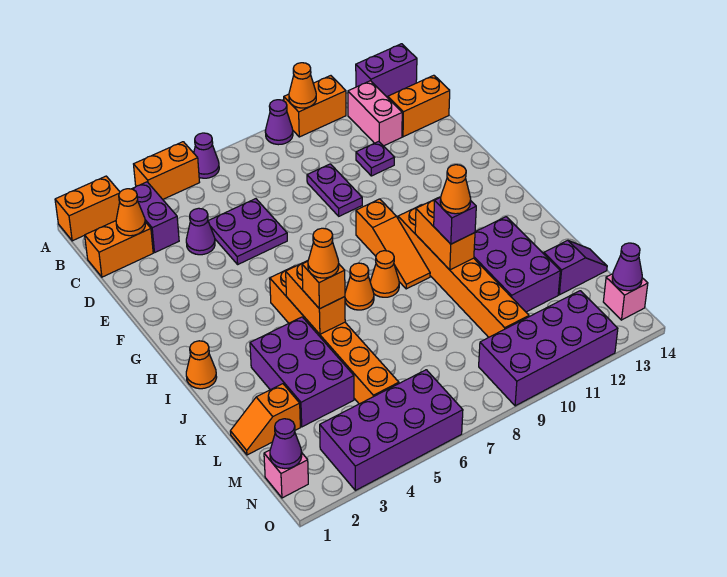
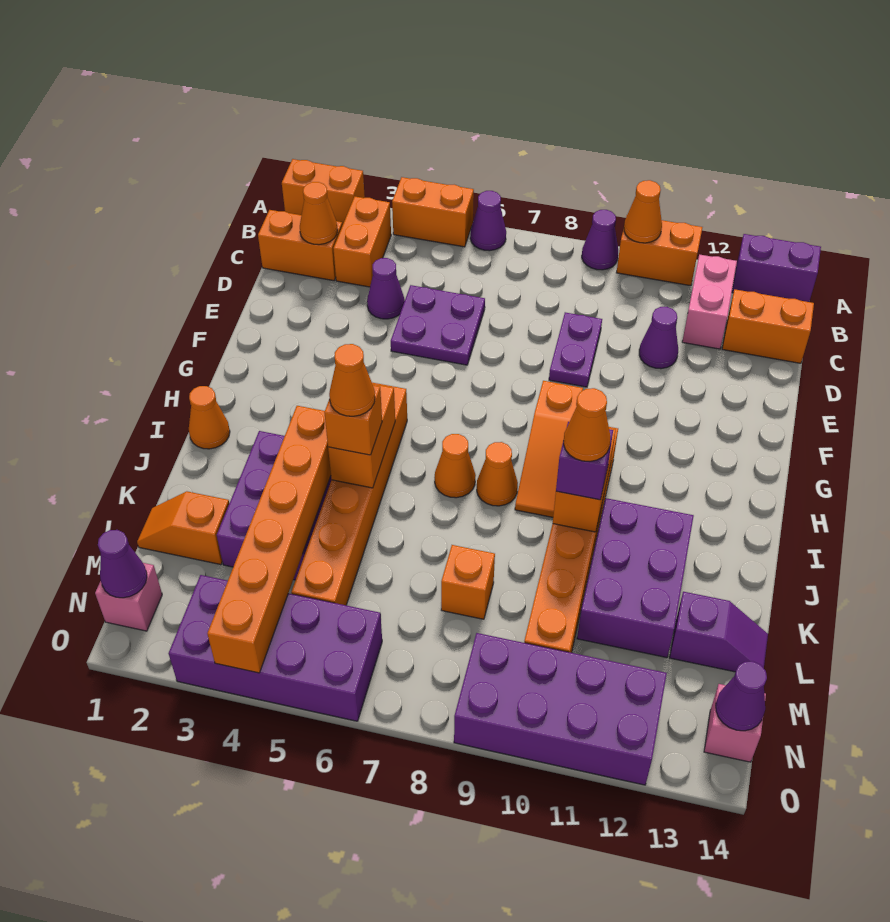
purple brick B3:C3 level 1 -> orange brick B3:C3 level 1
purple plate D11 level 1 -> purple cone D11 level 1
none -> orange brick J4:O4 level 2
none -> orange brick L8 level 1

